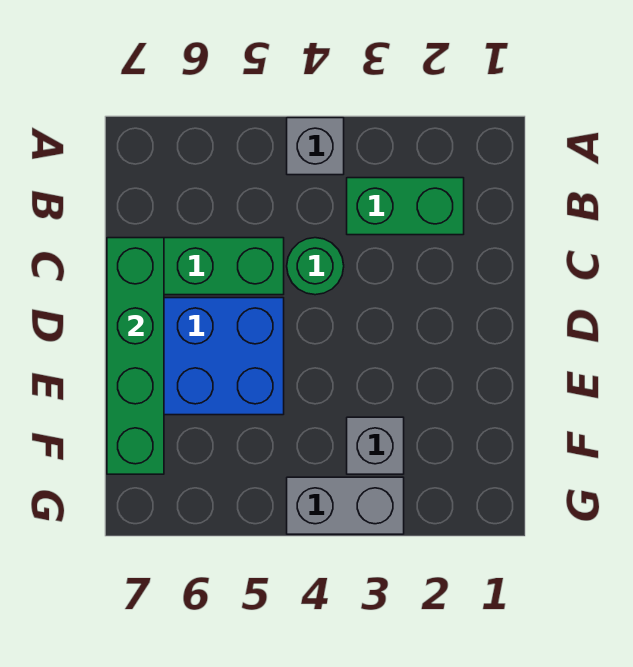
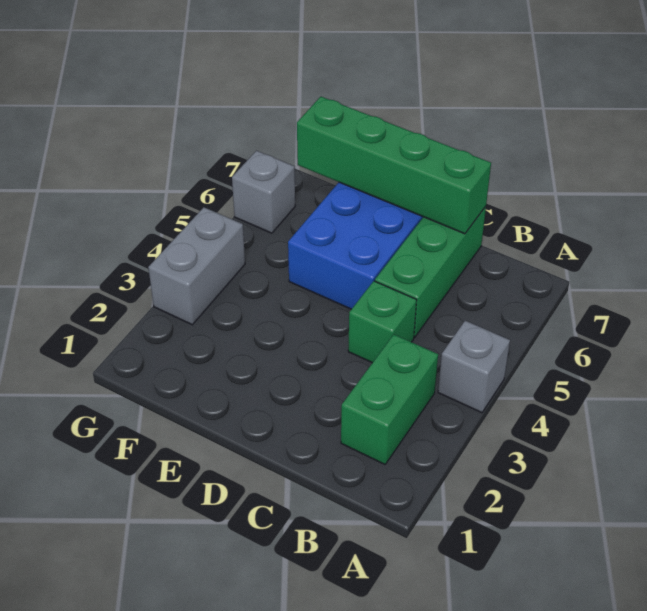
green round brick C4 level 1 -> green brick C4 level 1
grey brick F3 level 1 -> grey brick G6 level 1

